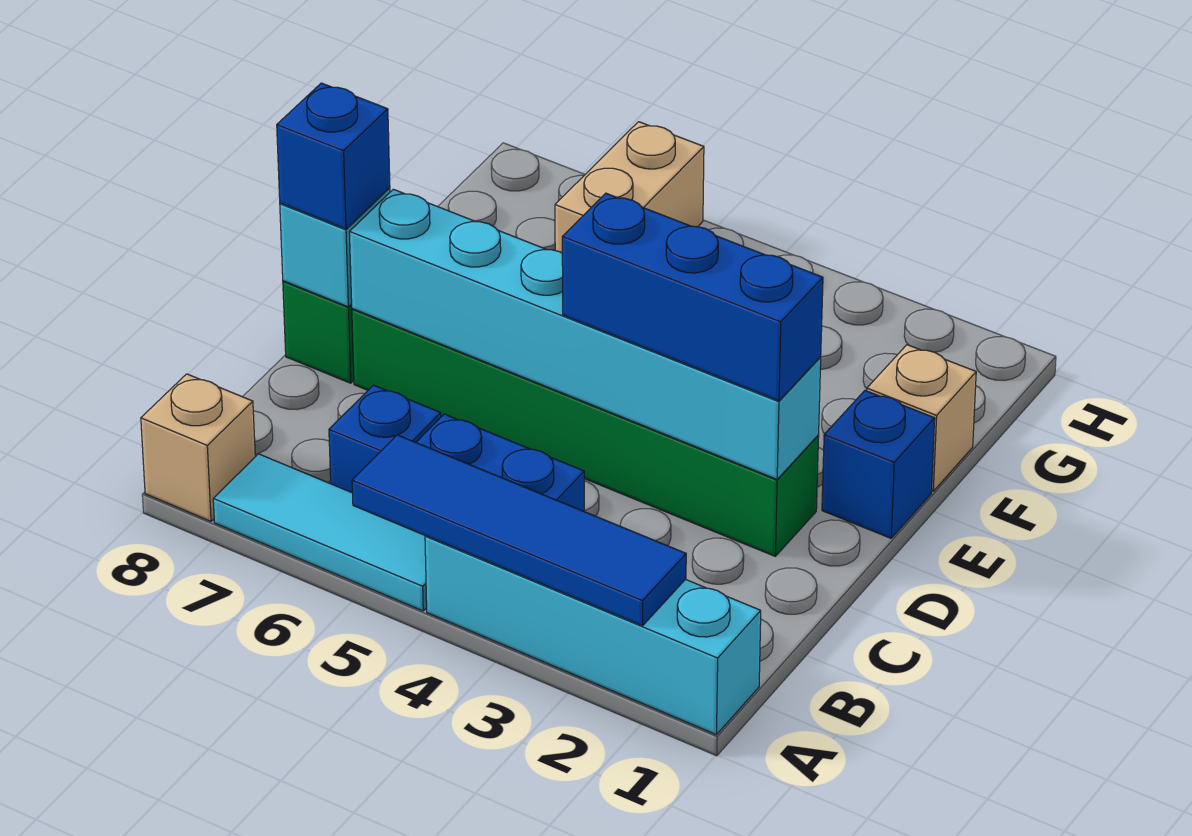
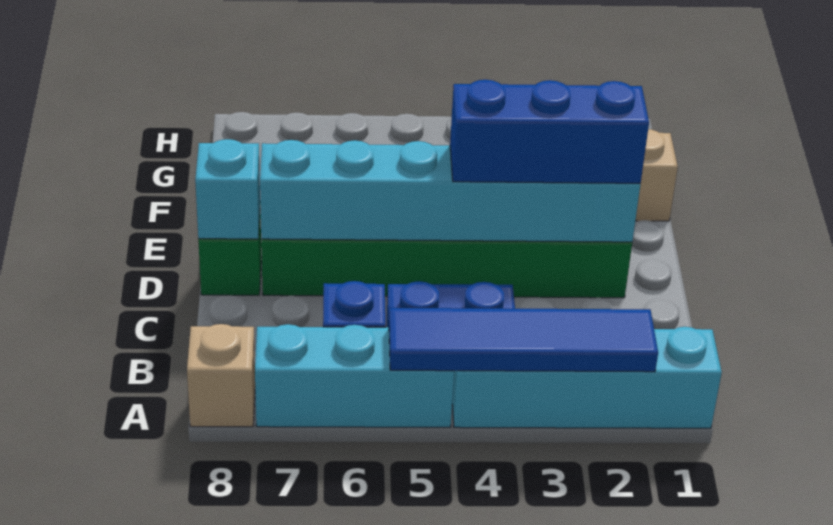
cyan tile A5:A7 level 1 -> cyan brick A5:A7 level 1
blue brick D8 level 3 -> none
blue brick E1 level 1 -> none
tan brick G6:H6 level 1 -> none

